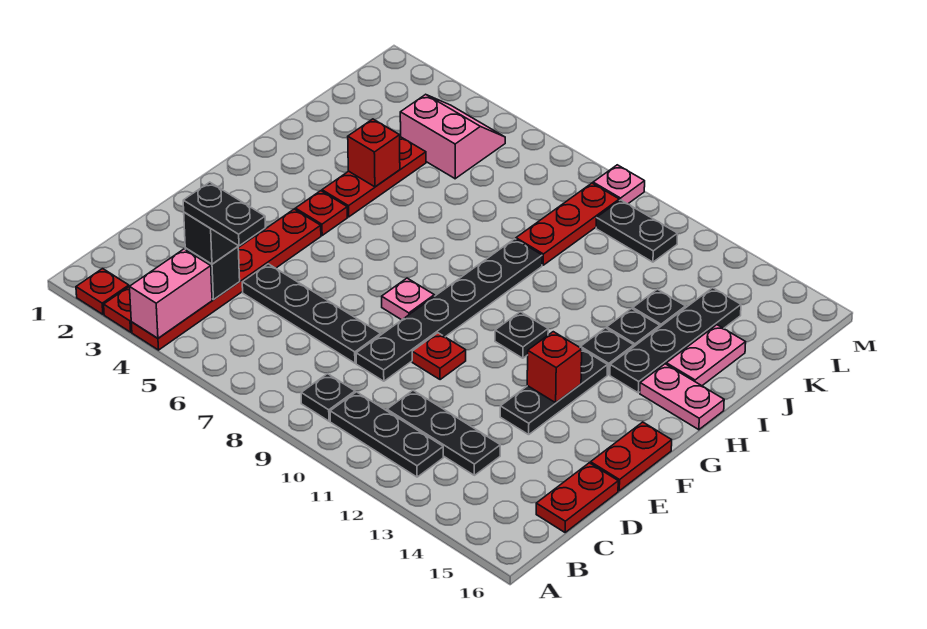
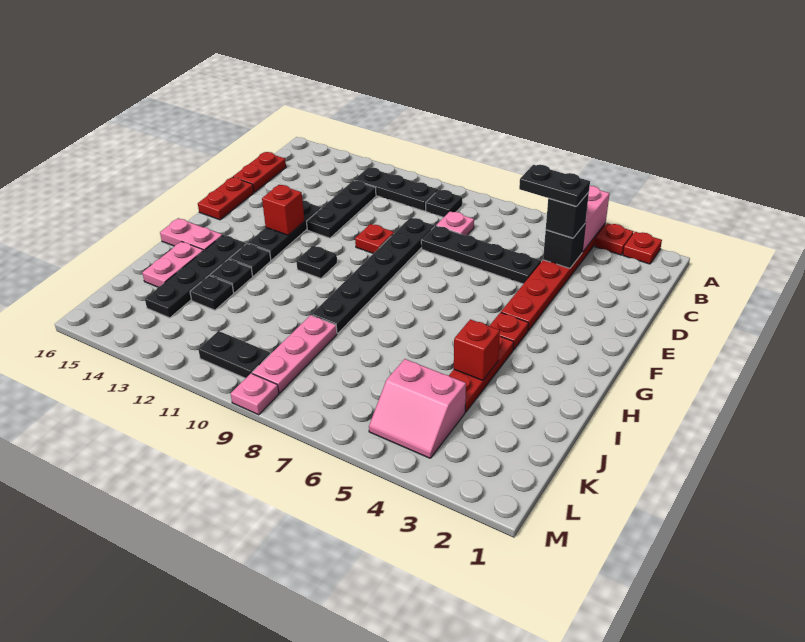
black plate C11:C13 level 1 -> black plate C12:E12 level 1
pink plate F8 level 1 -> pink plate C8 level 1
red plate J9:L9 level 1 -> pink plate J9:L9 level 1

